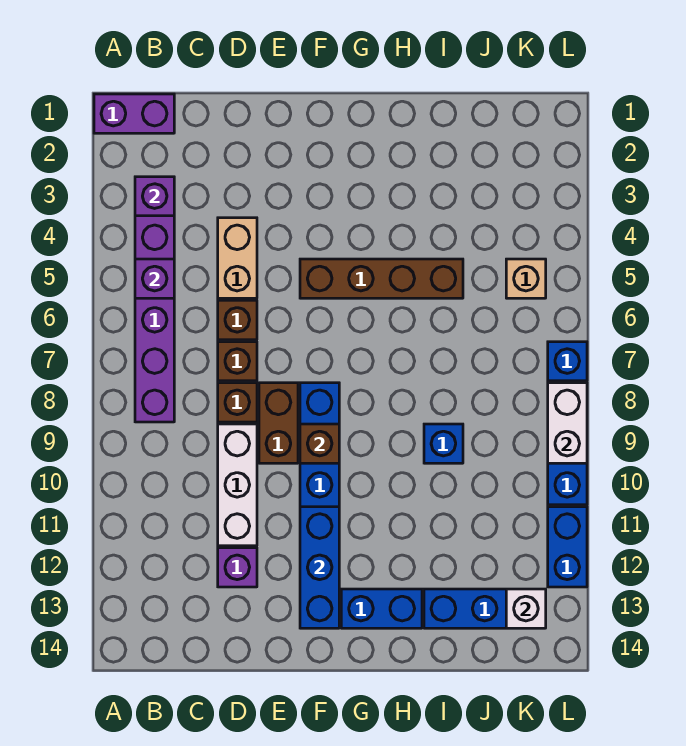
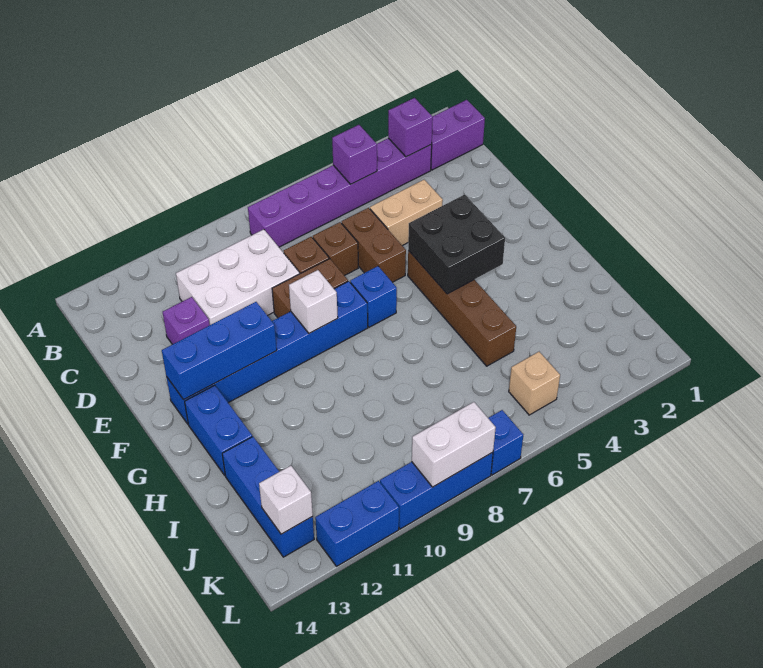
purple brick A1:B1 level 1 -> purple brick B1:B2 level 1
brown brick D6 level 1 -> brown brick D6:E6 level 1
white brick D9:D11 level 1 -> white brick C9:D11 level 1
none -> black brick F4:G5 level 2
brown brick F9 level 2 -> white brick F9 level 2
blue brick I9 level 1 -> blue brick F7 level 1

